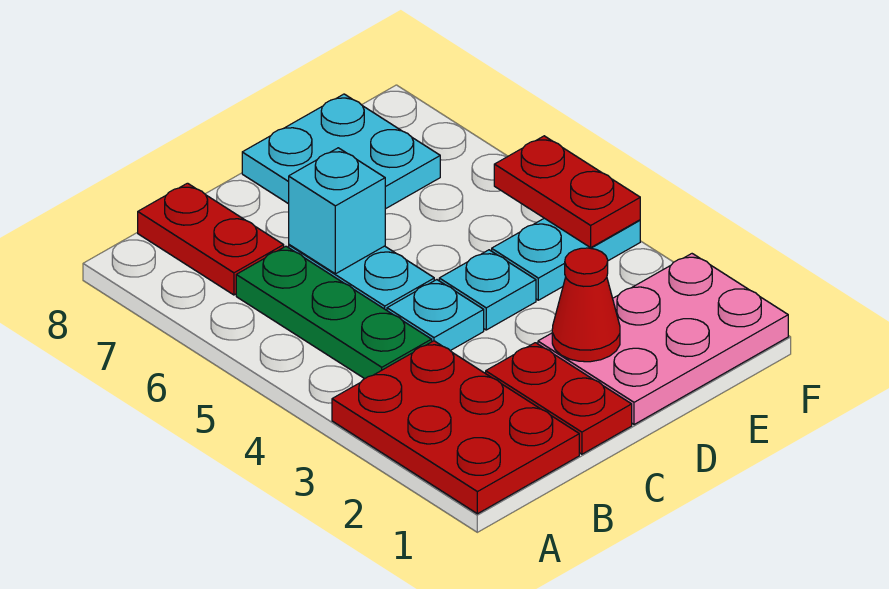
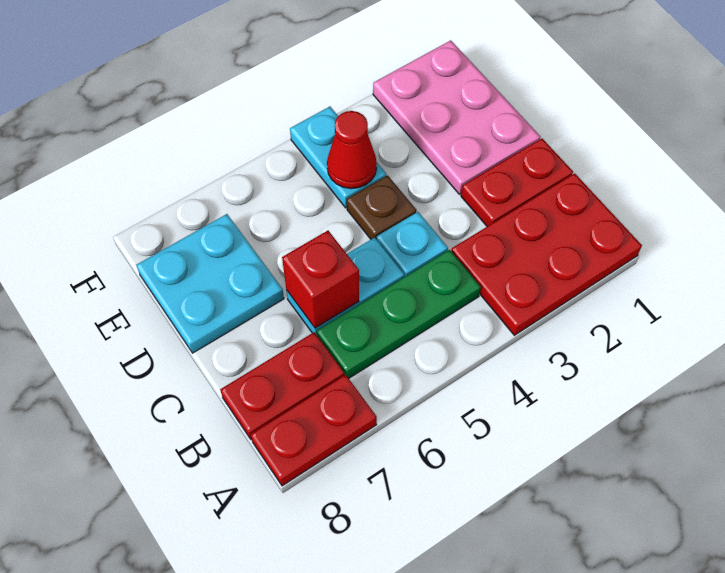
cyan brick C6 level 2 -> red brick C6 level 2
red cone D2 level 2 -> red cone E4 level 2
cyan plate D4 level 1 -> brown plate D4 level 1
red plate F4:F5 level 2 -> red plate A7:A8 level 1

